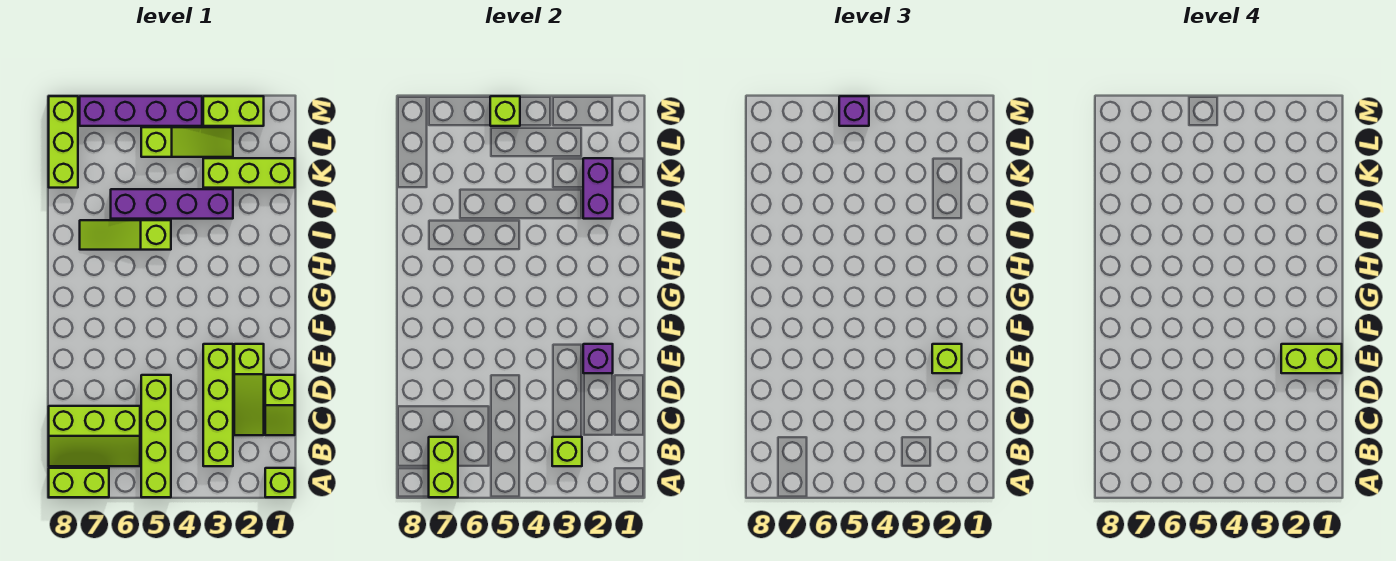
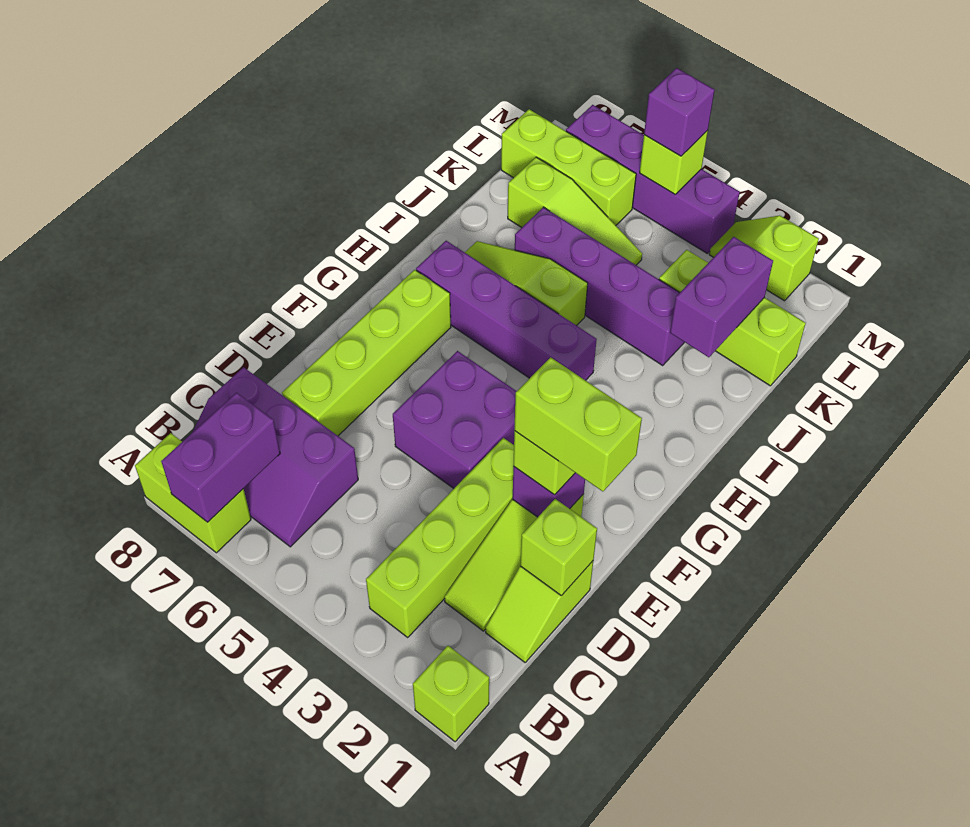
lime brick A5:D5 level 1 -> lime brick D7:G7 level 1
lime brick A7:B7 level 2 -> purple brick A7:B7 level 2
lime brick B3 level 2 -> lime brick D1 level 2
lime slope B6:C8 level 1 top C -> purple slope B6:C8 level 1 top C
none -> purple brick E4:F5 level 1
none -> purple brick H4:H7 level 1
lime brick K8:M8 level 1 -> lime brick L6:L8 level 1
lime slope L3:L5 level 1 top 5 -> lime slope K5:K7 level 1 top 7
lime brick M2:M3 level 1 -> lime slope M2:M3 level 1 top 2

